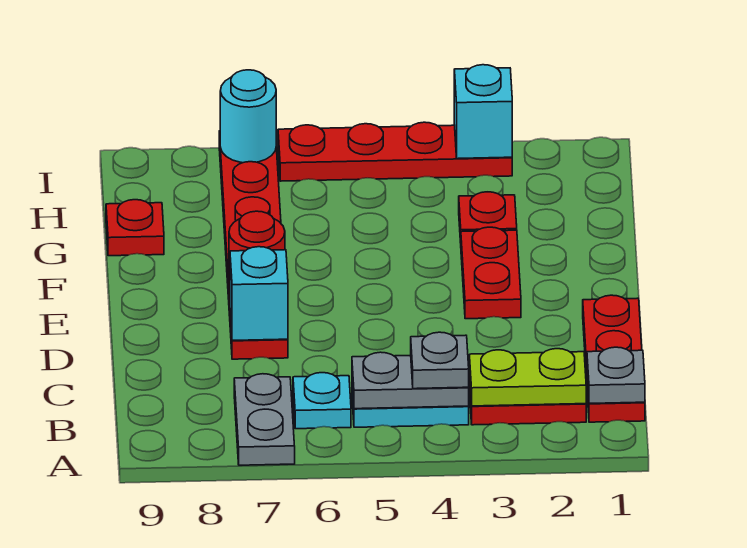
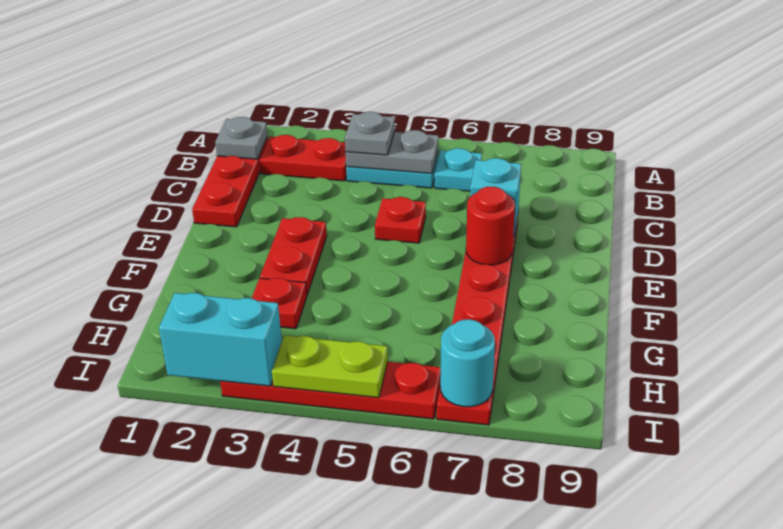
grey plate A7:B7 level 1 -> none
lime plate B2:B3 level 2 -> lime plate I4:I5 level 2
red plate G9 level 1 -> red plate D5 level 1
cyan brick I3 level 2 -> cyan brick I2:I3 level 2

